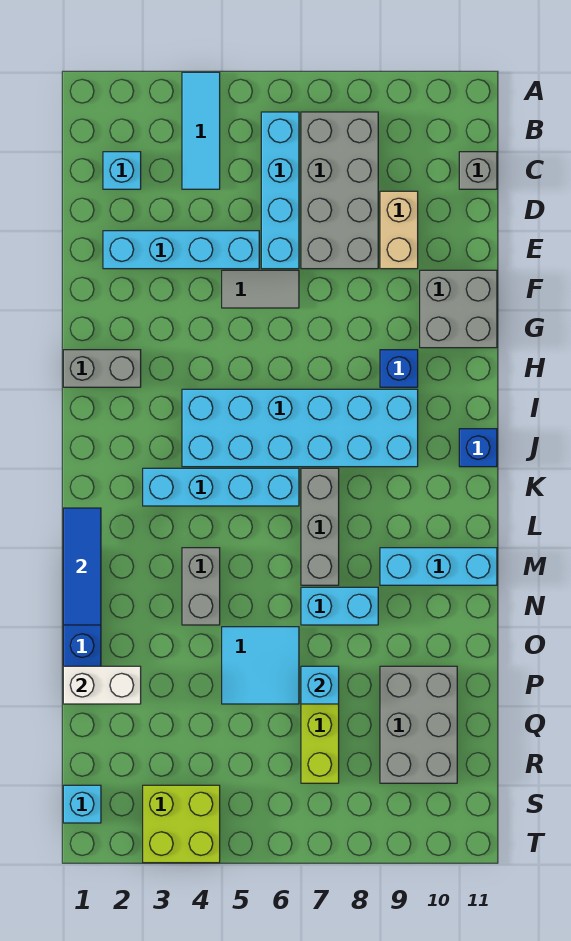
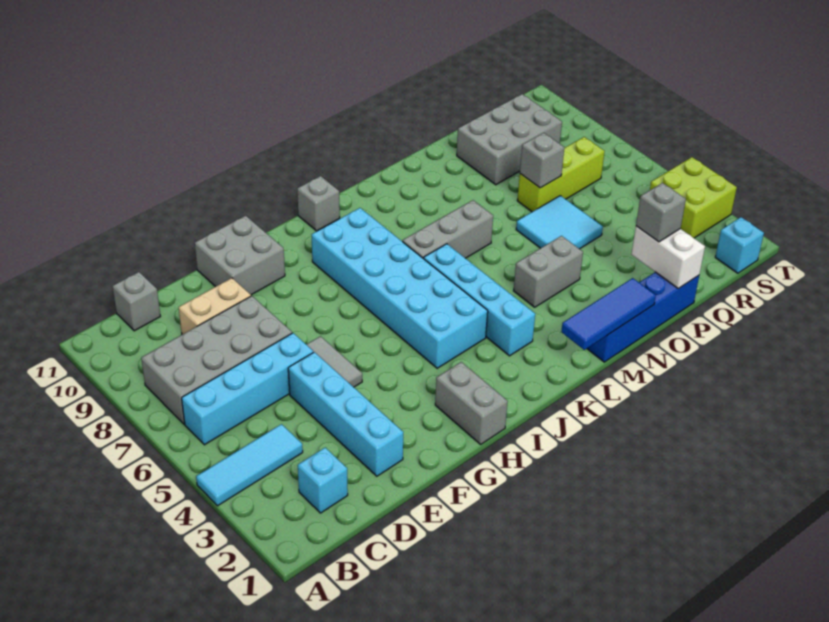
blue brick H9 level 1 -> none
blue brick J11 level 1 -> grey brick J11 level 1
cyan brick M9:M11 level 1 -> none
cyan brick N7:N8 level 1 -> none
none -> grey brick P2 level 3
cyan brick P7 level 2 -> grey brick P7 level 2

